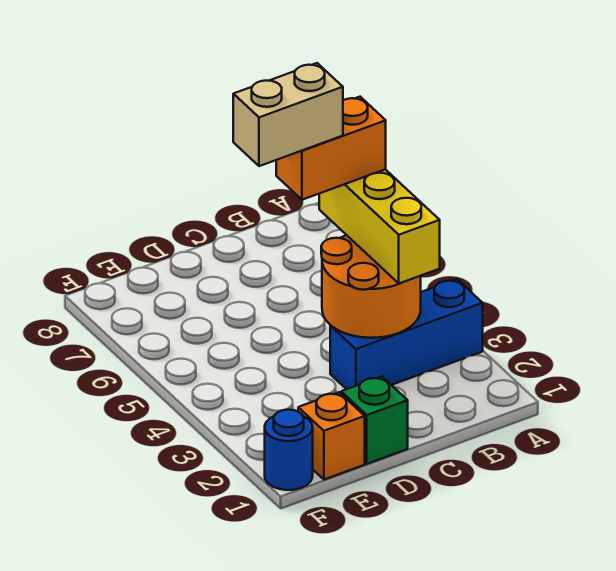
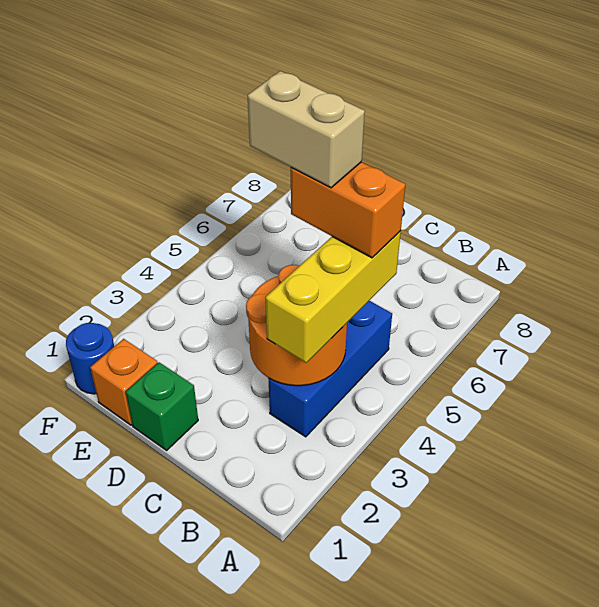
blue brick A3:C3 level 1 -> blue brick B3:B5 level 1

